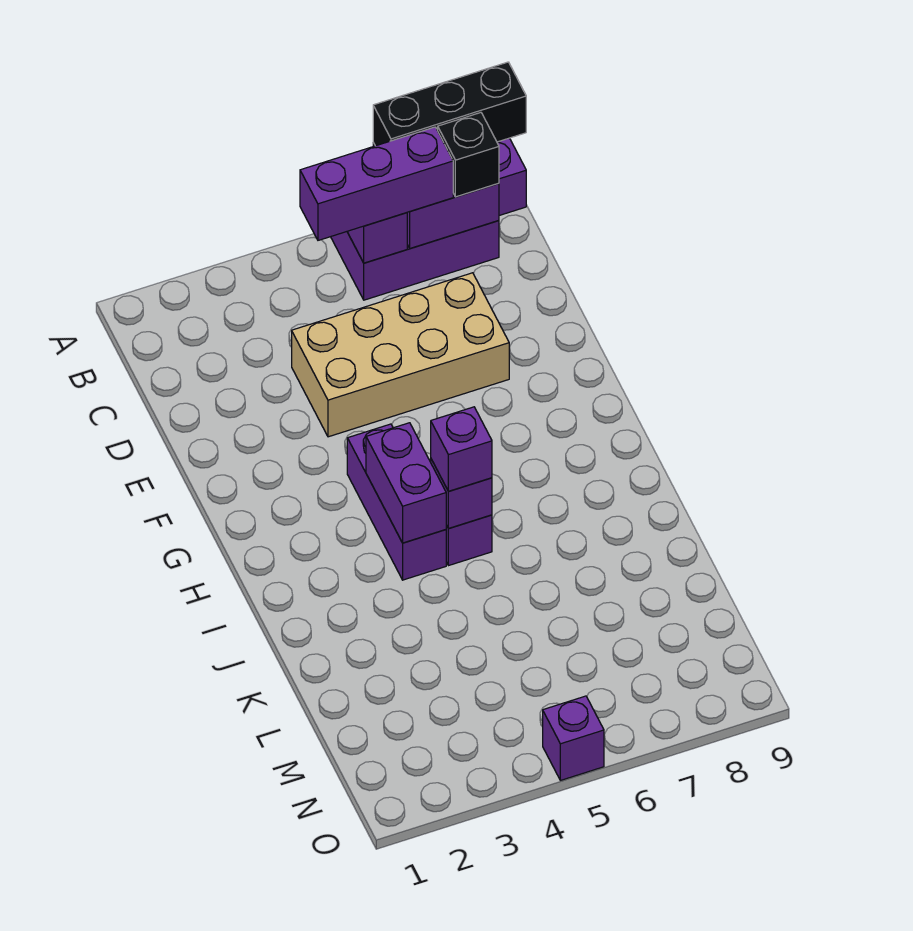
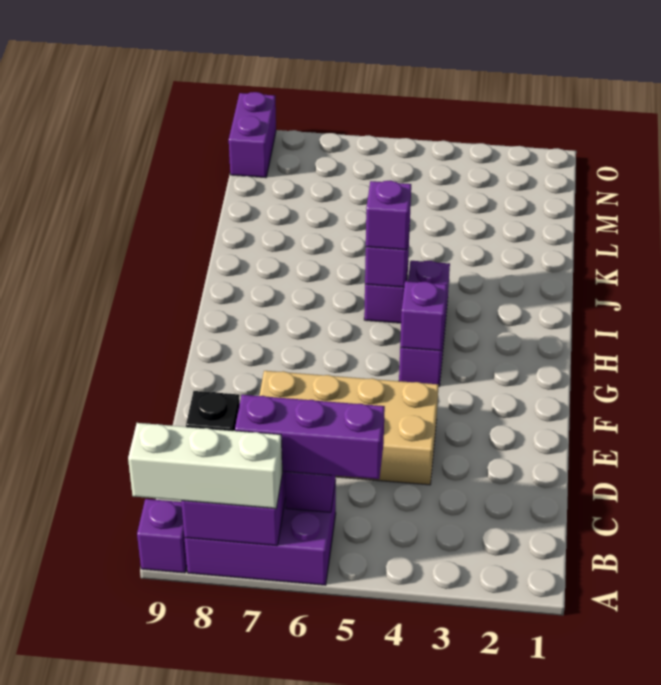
black brick A7:A9 level 3 -> white brick A7:A9 level 3
purple brick H4:I4 level 2 -> purple brick N9:O9 level 1
purple brick O5 level 1 -> purple brick G4 level 2

